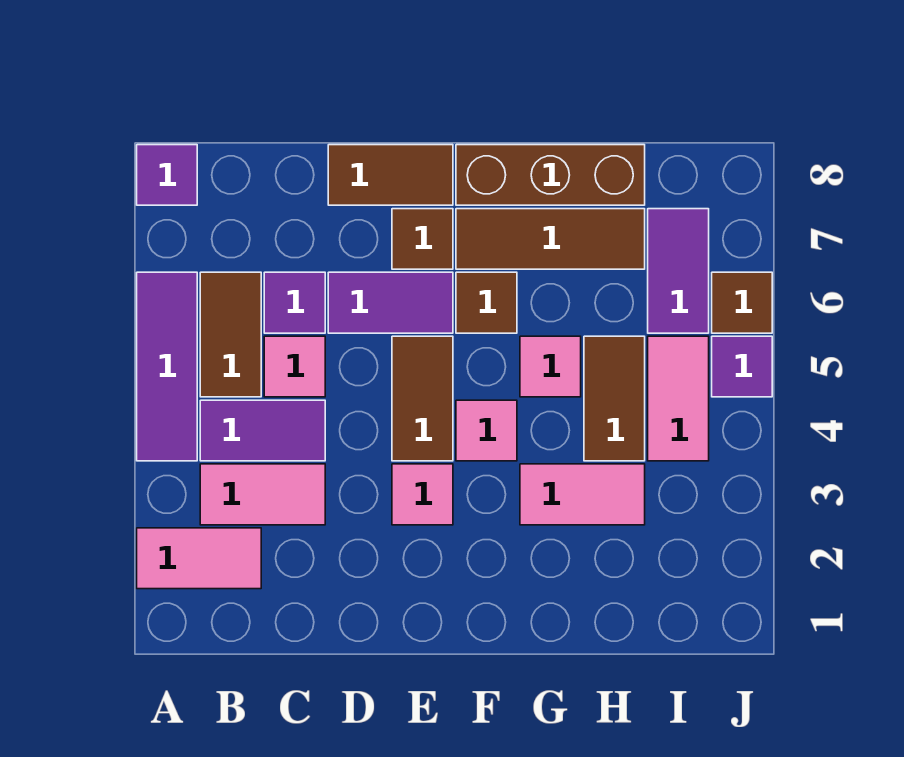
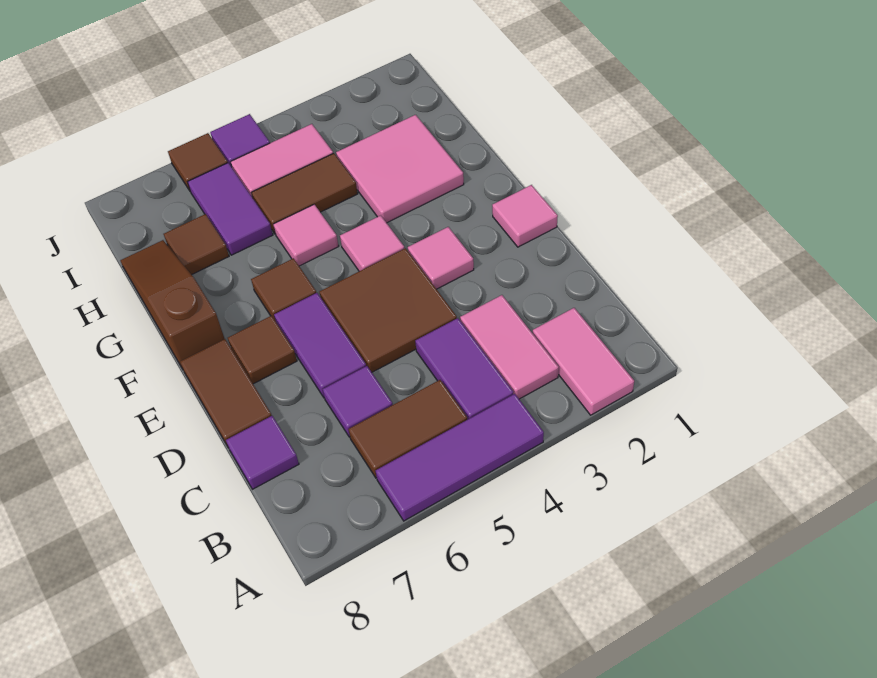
purple tile A8 level 1 -> purple tile C8 level 1
pink tile C5 level 1 -> pink tile E1 level 1
brown tile E4:E5 level 1 -> brown tile D4:E5 level 1
brown tile F7:H7 level 1 -> brown tile H7 level 1
brown brick F8:H8 level 1 -> brown slope F8:H8 level 1 top F
pink tile G3:H3 level 1 -> pink tile G2:H3 level 1
purple tile I6:I7 level 1 -> purple tile H6:I6 level 1

